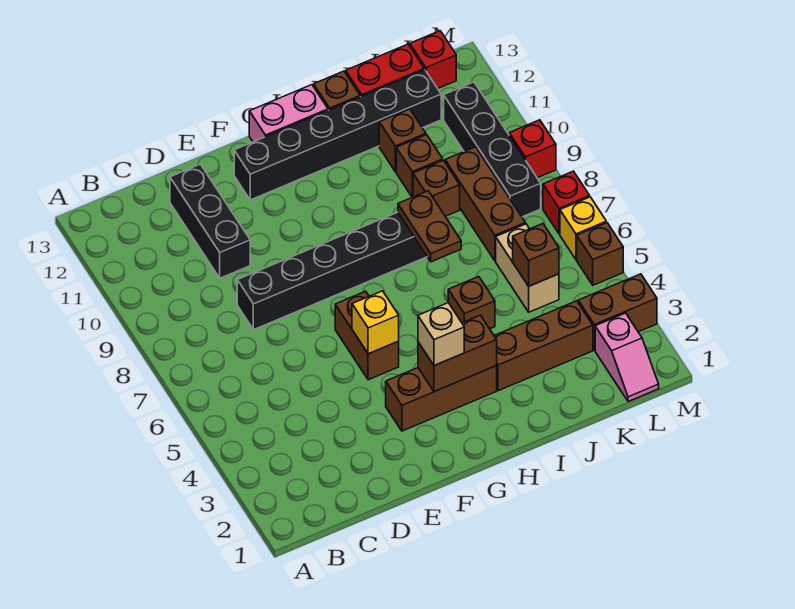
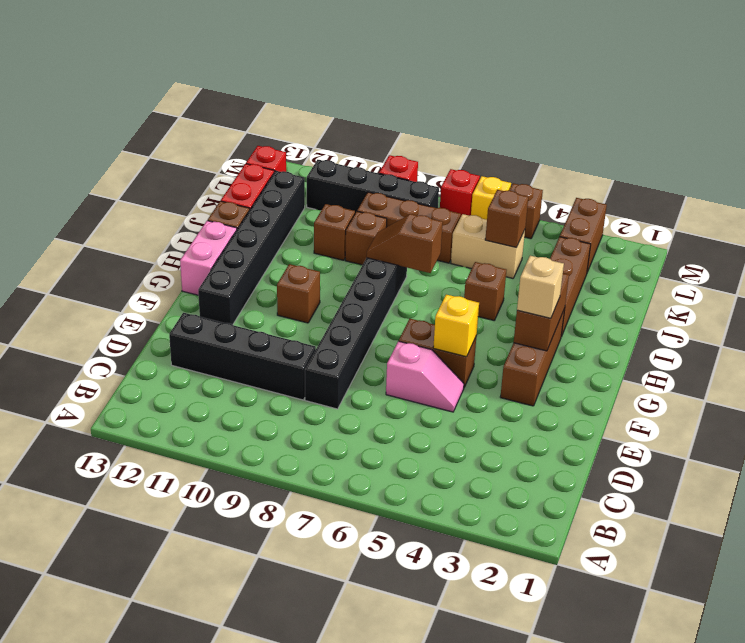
black brick D10:D12 level 1 -> black brick D9:D12 level 1
brown plate I7:I8 level 2 -> brown slope I7:I8 level 2 top 7
brown brick J11 level 1 -> brown brick G10 level 1
pink slope L1:L2 level 1 top 2 -> pink slope E5:E6 level 1 top 6

